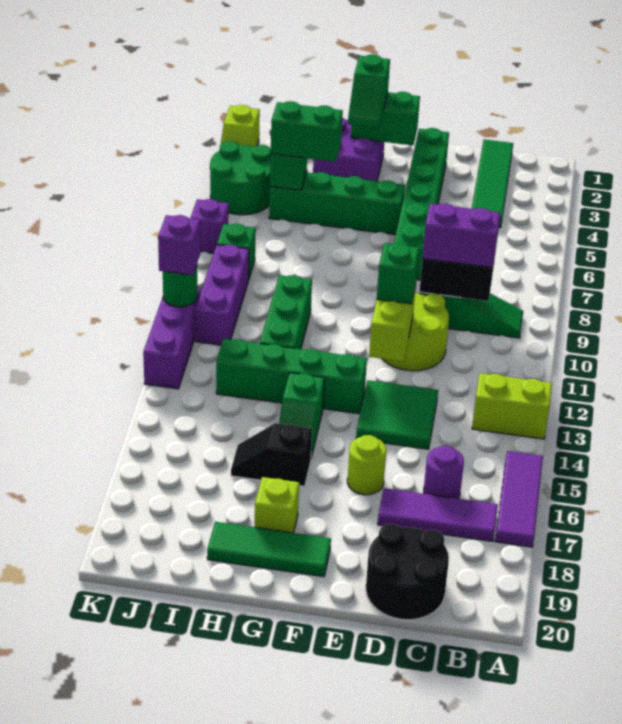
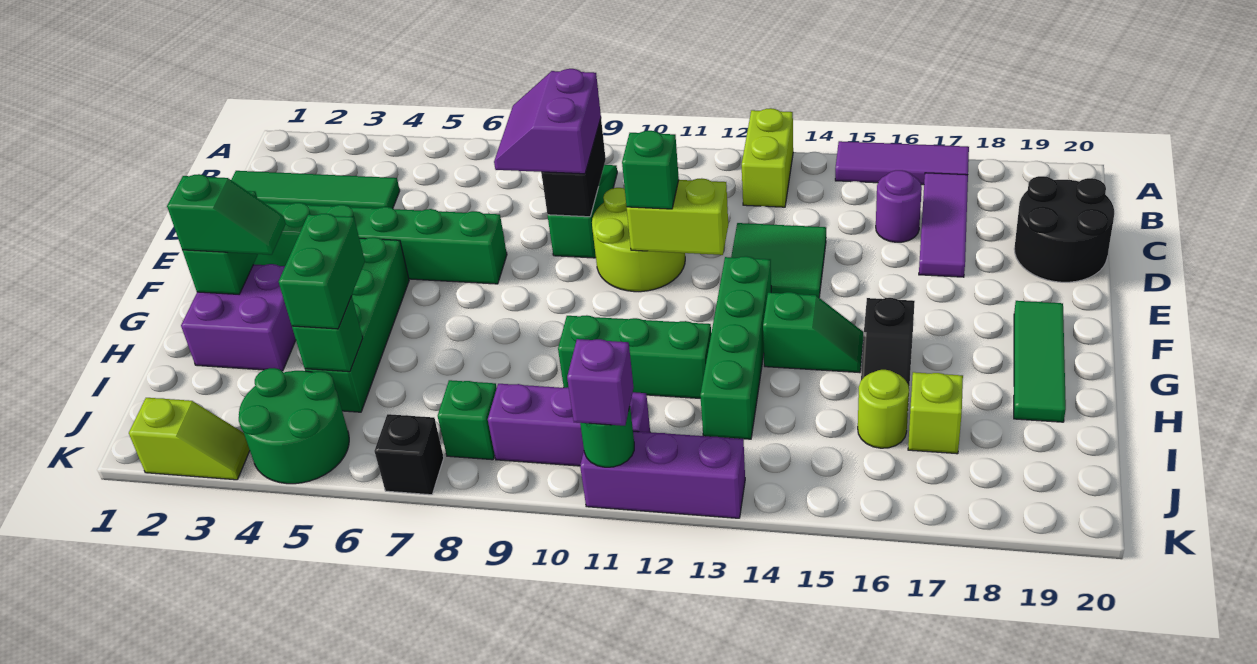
lime round brick E16 level 1 -> lime round brick I16 level 1
lime brick G18 level 1 -> lime brick I17 level 1
purple brick K7 level 1 -> black brick K7 level 1

